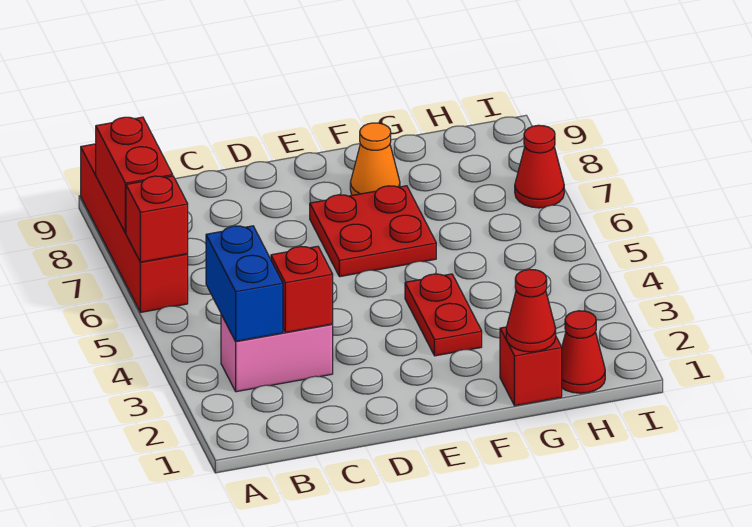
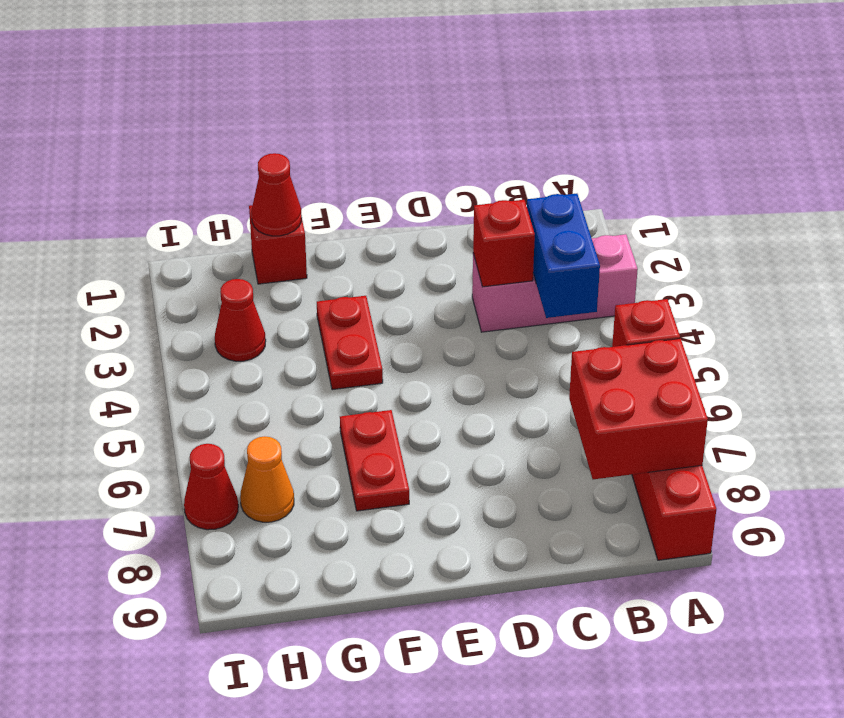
red brick A7:A8 level 2 -> red brick A7:B8 level 2
pink brick B3:C3 level 1 -> pink brick A3:C3 level 1
red plate E6:F7 level 1 -> red plate F6:F7 level 1
orange cone F8 level 1 -> orange cone H7 level 1
red cone H1 level 1 -> red cone H3 level 1

